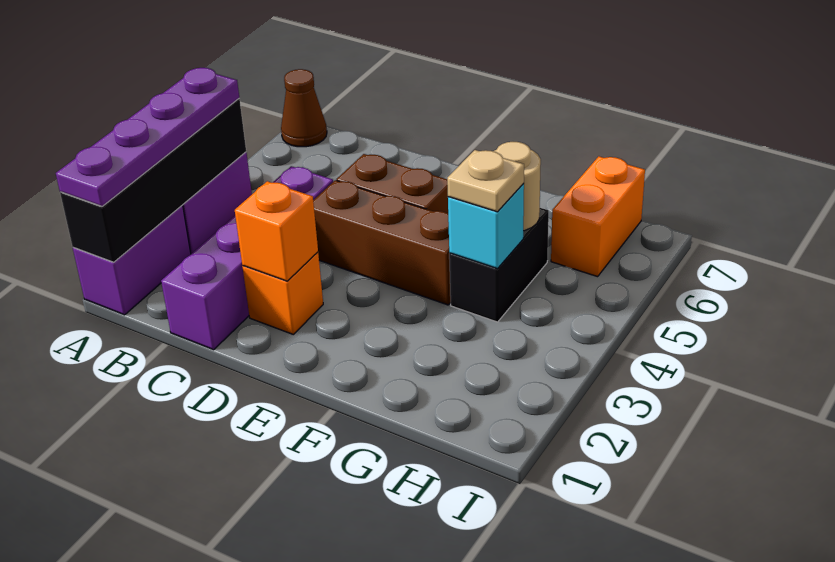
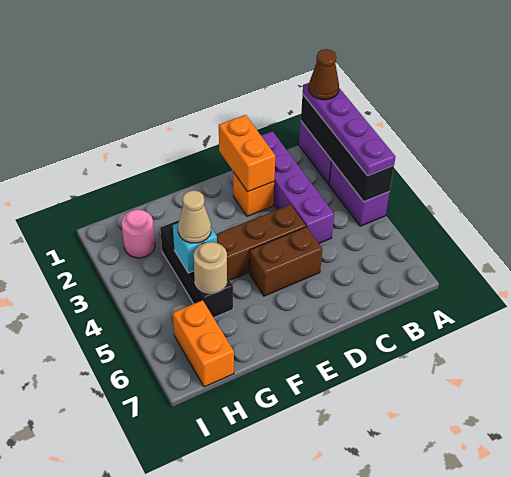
brown cone A7 level 1 -> brown cone A1 level 4
orange brick D2 level 2 -> orange brick D1:D2 level 2
black brick G4:G5 level 1 -> black brick G3:G5 level 1
tan plate G4 level 3 -> tan cone G4 level 3
none -> pink round brick H2 level 1

